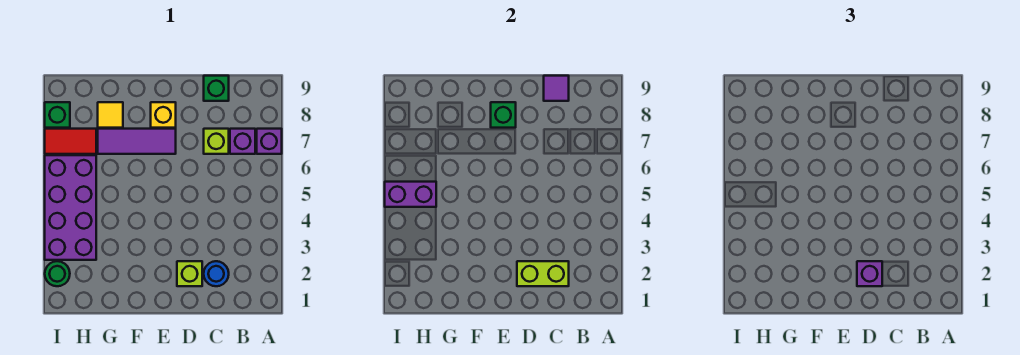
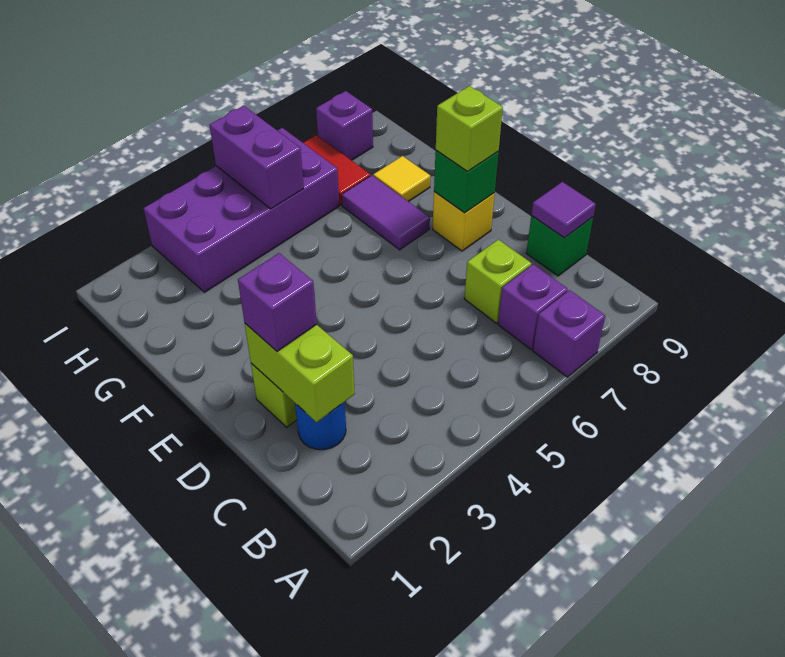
purple tile E7:G7 level 1 -> purple tile F7:G7 level 1
none -> lime brick E8 level 3
green round brick I2 level 1 -> none
green brick I8 level 1 -> purple brick I8 level 1

